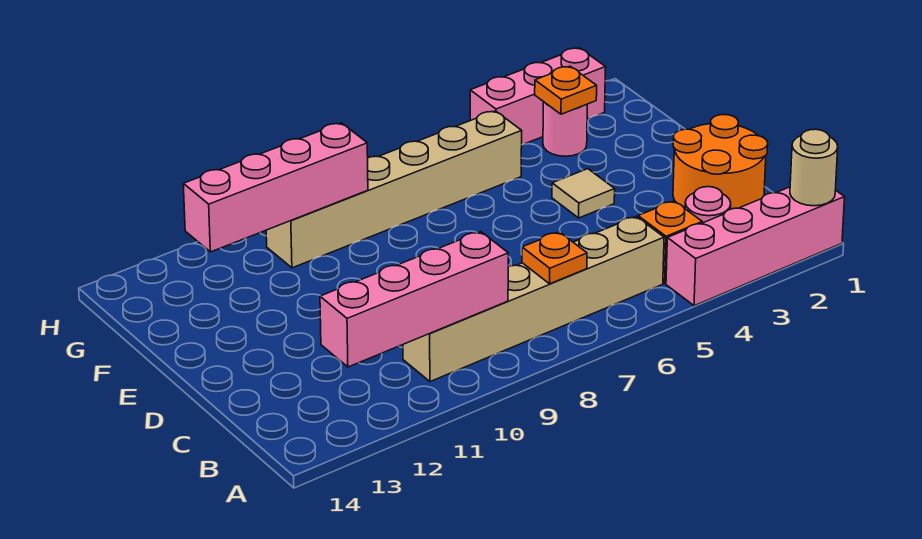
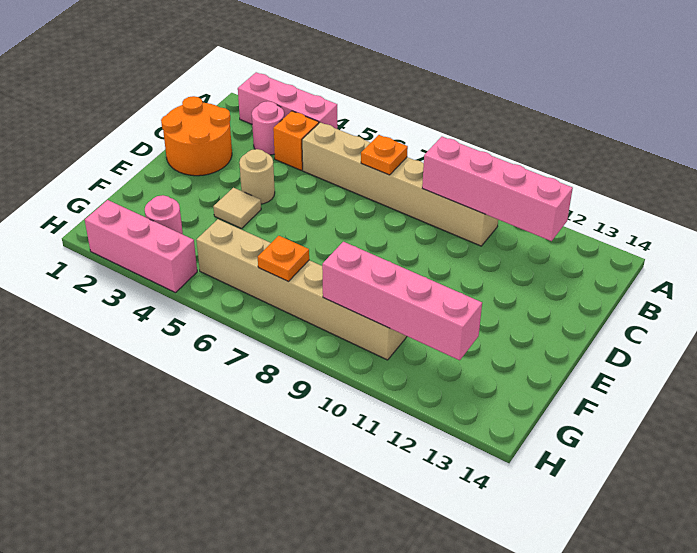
pink brick A1:A4 level 1 -> pink brick A2:A4 level 1
tan round brick A1 level 2 -> tan round brick D4 level 1
orange plate G3 level 2 -> orange plate G7 level 2

